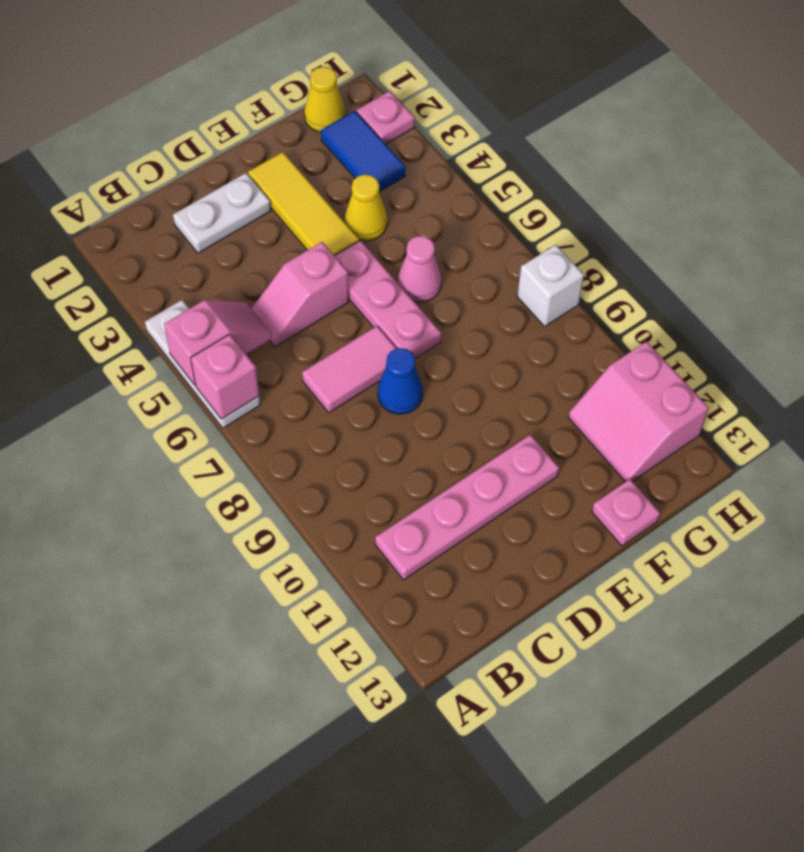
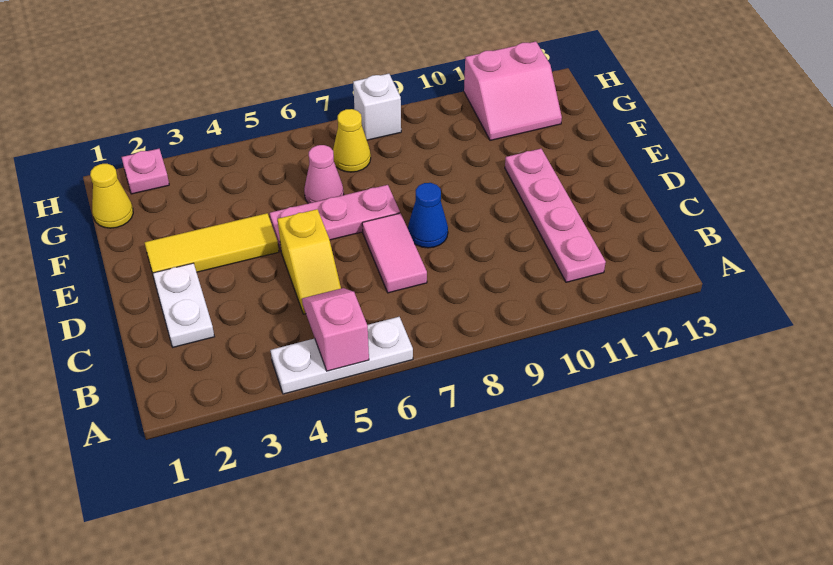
pink brick A6 level 2 -> none
pink slope C5:D5 level 1 top D -> yellow slope C5:D5 level 1 top D
yellow cone F4 level 1 -> yellow cone G7 level 1
pink plate F13 level 1 -> none
blue tile G2:G3 level 1 -> none

